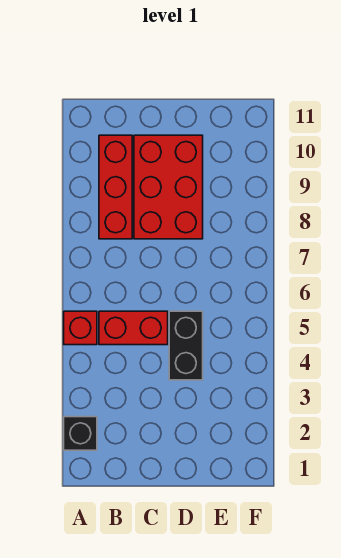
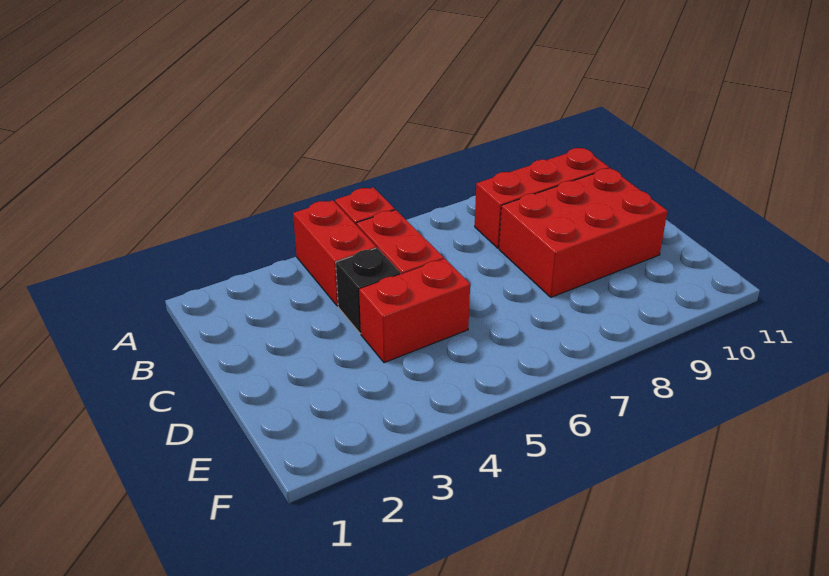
black brick A2 level 1 -> black brick C4 level 1
none -> red brick A4:B4 level 1
black brick D4:D5 level 1 -> red brick D4:D5 level 1

